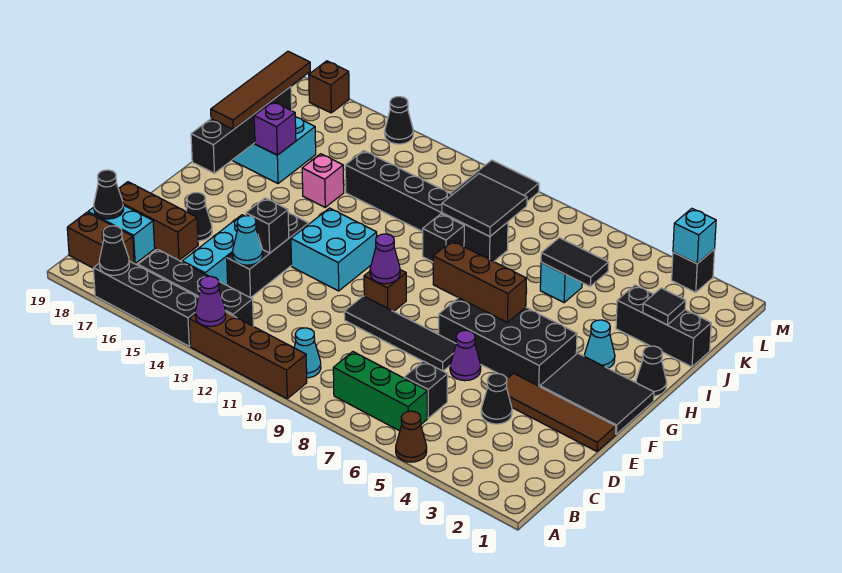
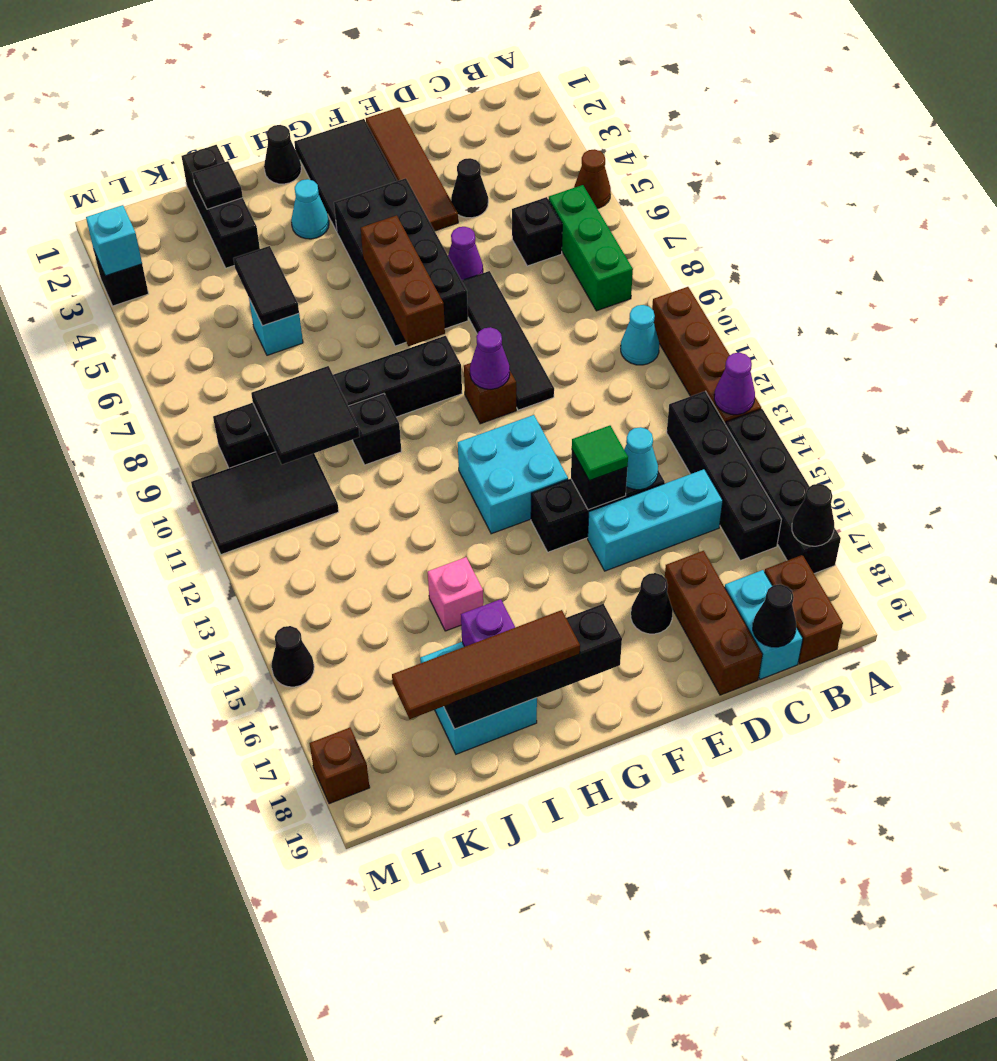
none -> green tile E14 level 3
black brick J9:J14 level 1 -> black brick G9:L9 level 1

